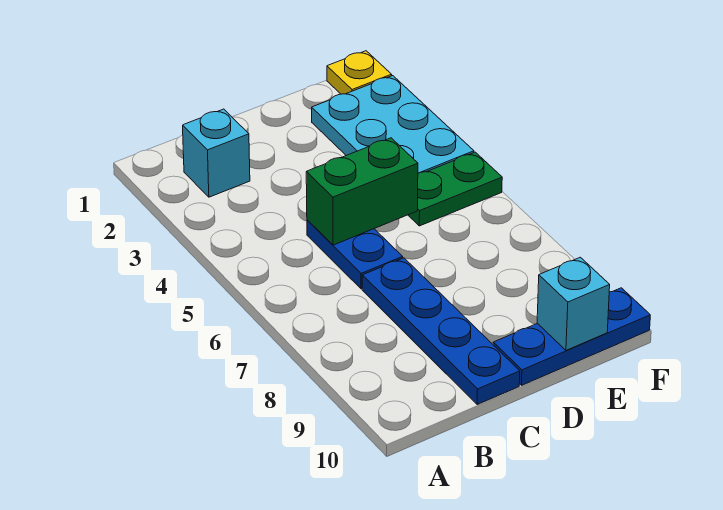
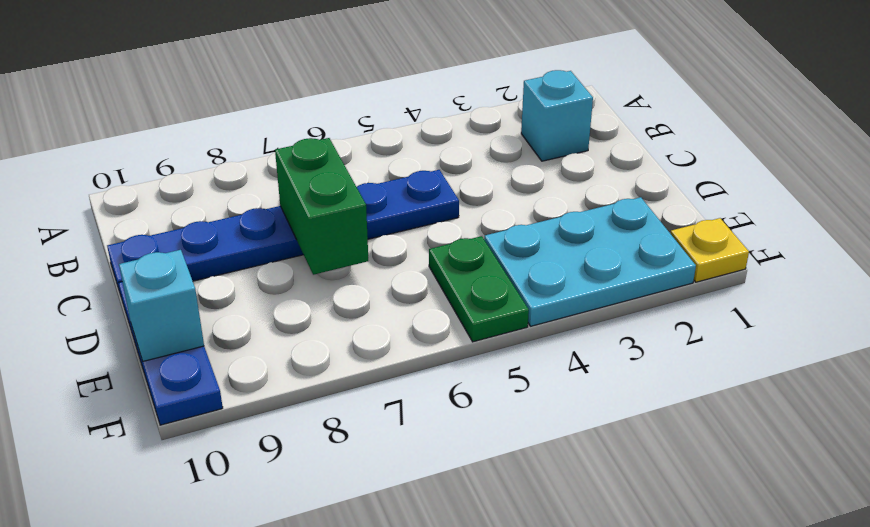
green brick C5:D5 level 2 -> green brick C7:D7 level 2

